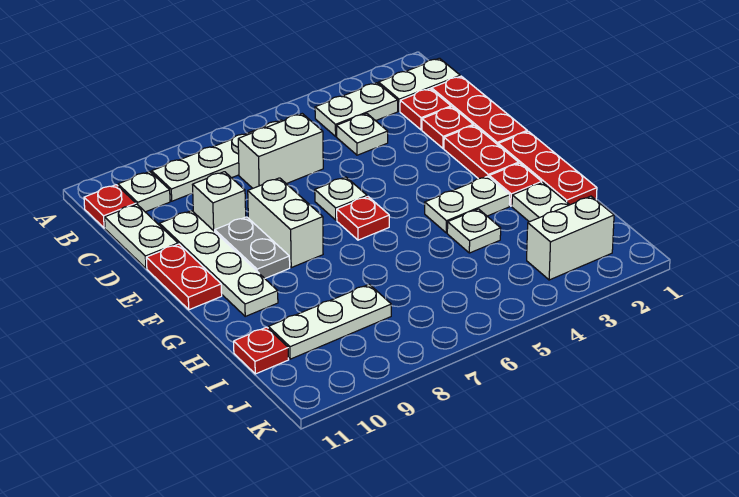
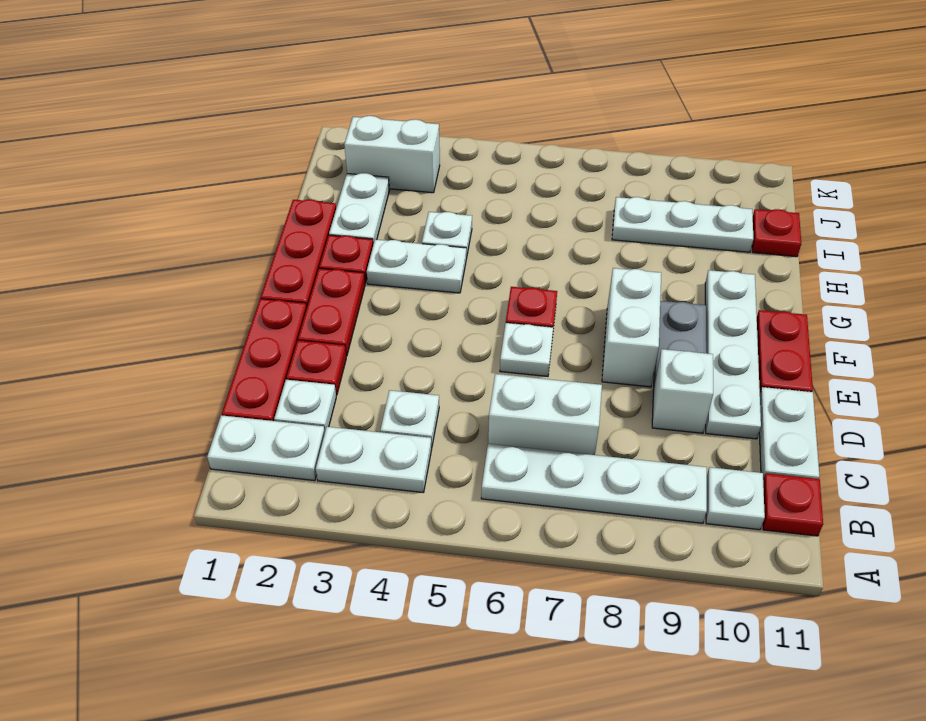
red plate C2 level 1 -> white plate C2 level 1

